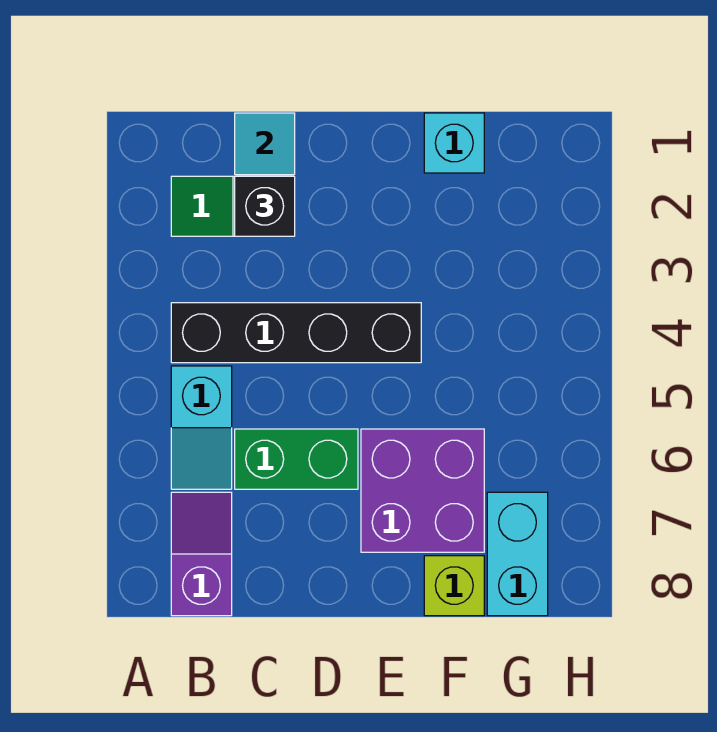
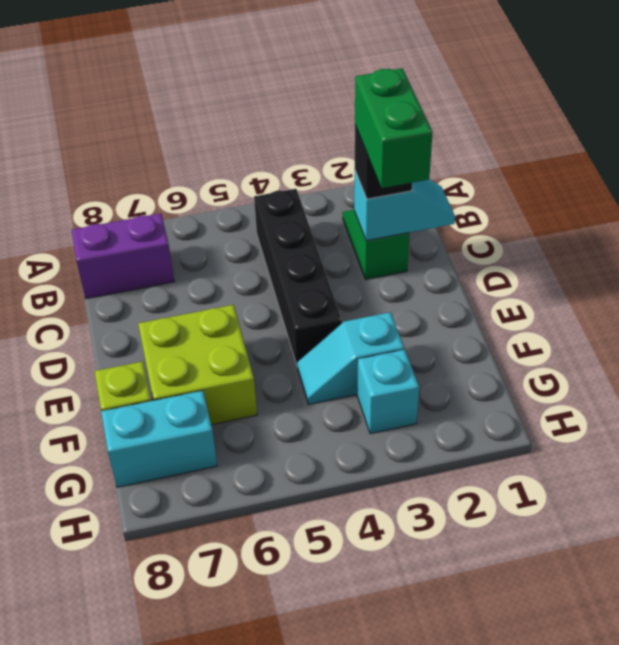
cyan slope B5:B6 level 1 top 5 -> cyan slope F3:F4 level 1 top 3
purple slope B7:B8 level 1 top 8 -> purple brick B7:B8 level 1
green brick C6:D6 level 1 -> green brick C2:D2 level 4
purple brick E6:F7 level 1 -> lime brick E6:F7 level 1
cyan brick F1 level 1 -> cyan brick G3 level 1

